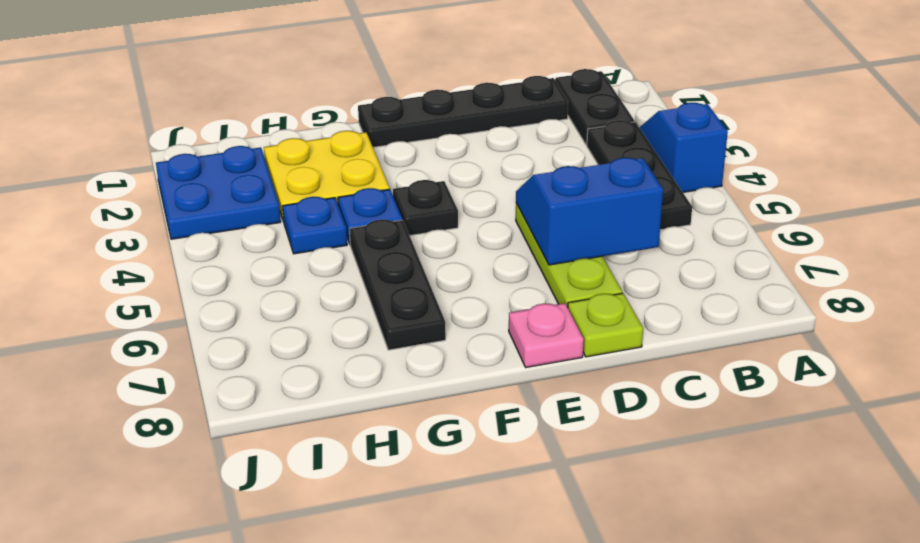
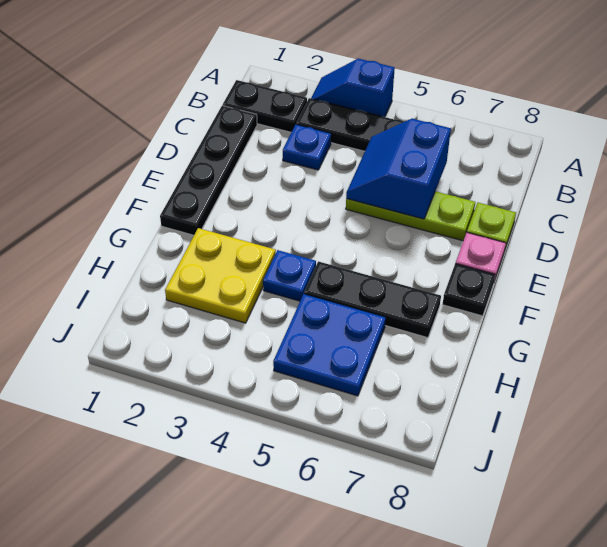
black plate F4 level 1 -> black plate F8 level 1
blue plate H4 level 1 -> blue plate C3 level 1
blue plate I2:J3 level 1 -> blue plate H5:I6 level 1

